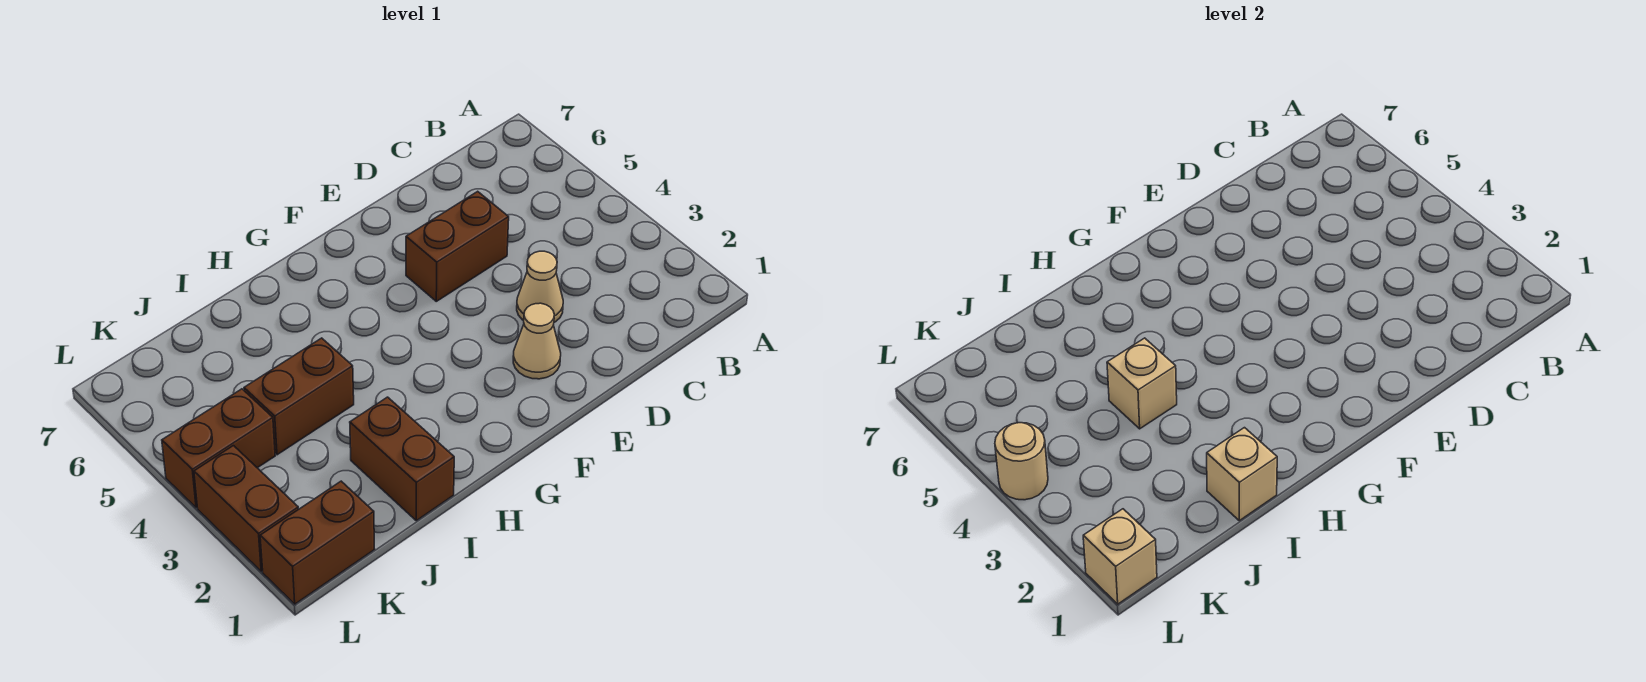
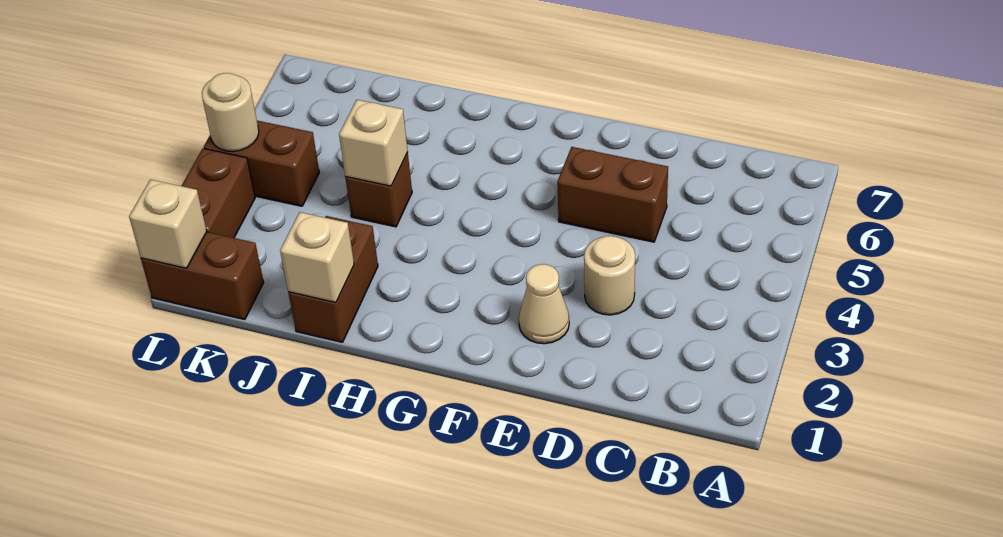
tan cone D3 level 1 -> tan round brick D3 level 1
brown brick I4:J4 level 1 -> brown brick I4 level 1

